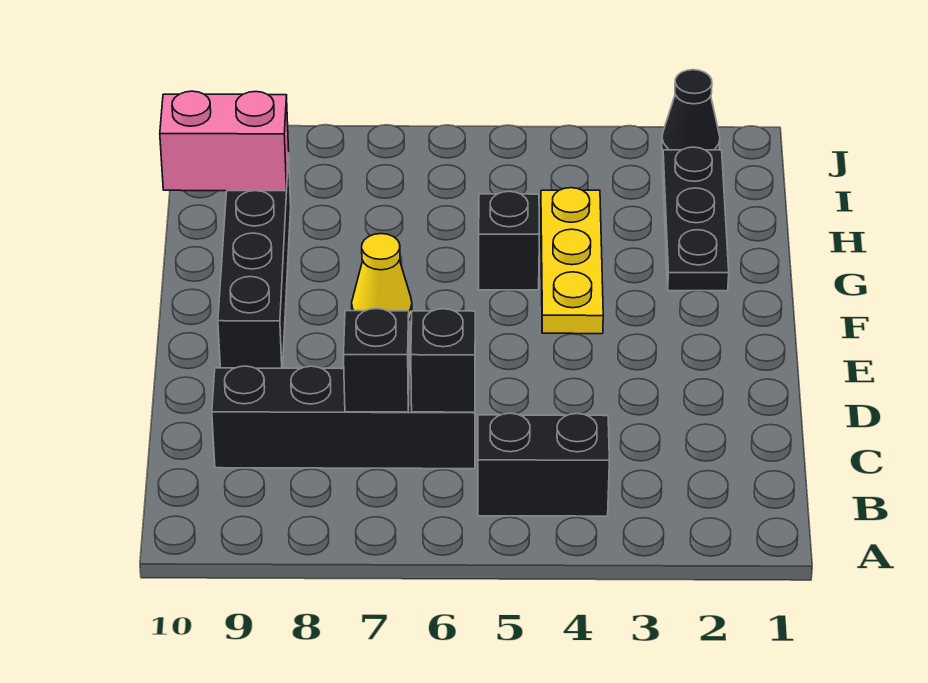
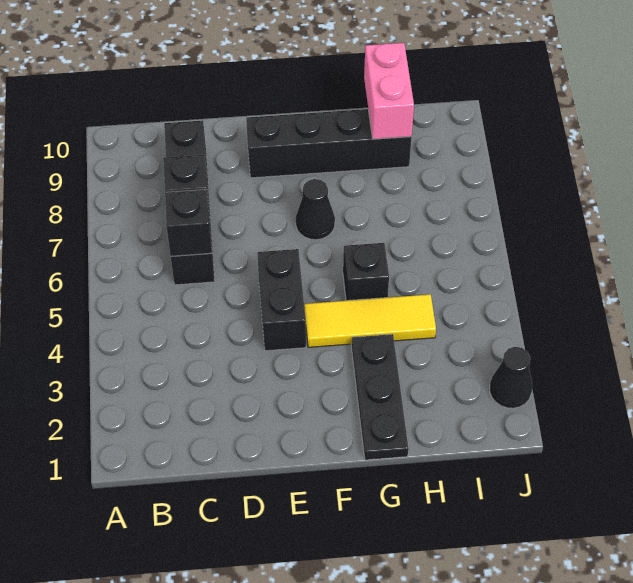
black brick B4:B5 level 1 -> black brick E4:E5 level 1
yellow plate F4:H4 level 1 -> yellow tile F4:H4 level 1
yellow cone F7 level 1 -> black cone F7 level 1
black plate G2:I2 level 1 -> black plate G1:G3 level 1

